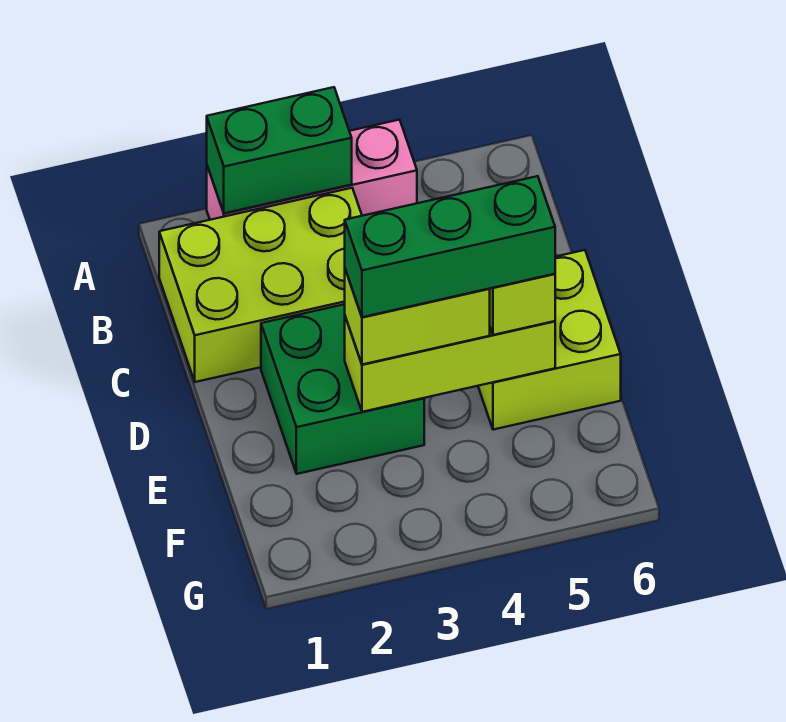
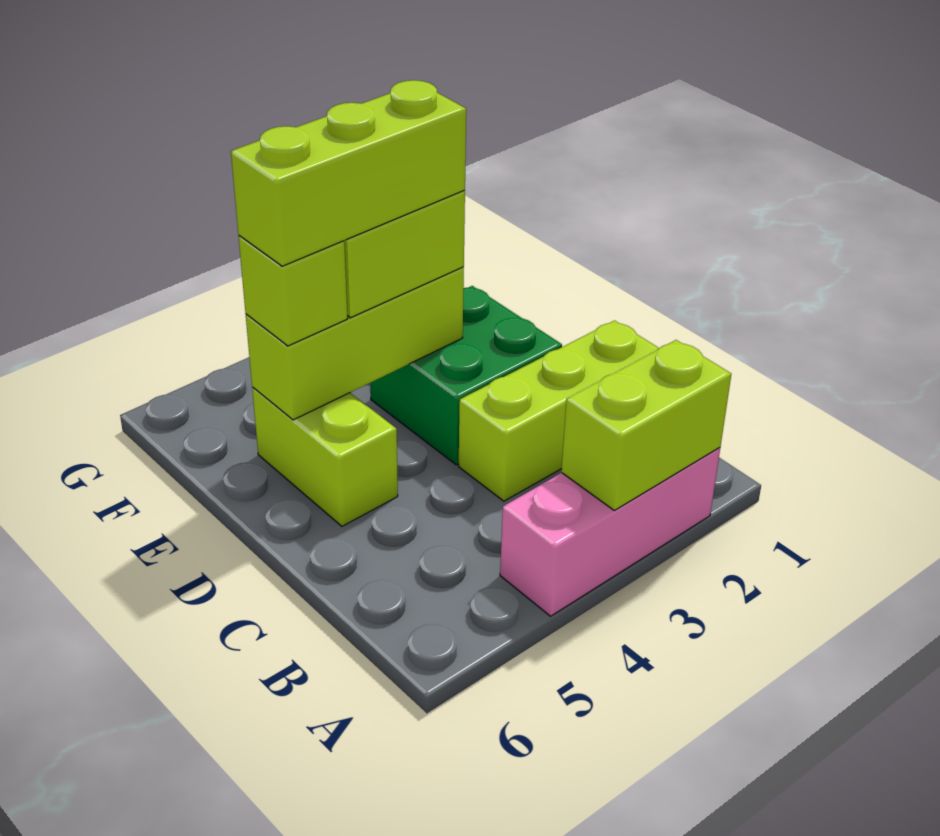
green brick A2:A3 level 2 -> lime brick A2:A3 level 2
lime brick B1:C3 level 1 -> lime brick C1:C3 level 1
lime brick D5:E6 level 1 -> lime brick D5:E5 level 1
green brick E3:E5 level 4 -> lime brick E3:E5 level 4

